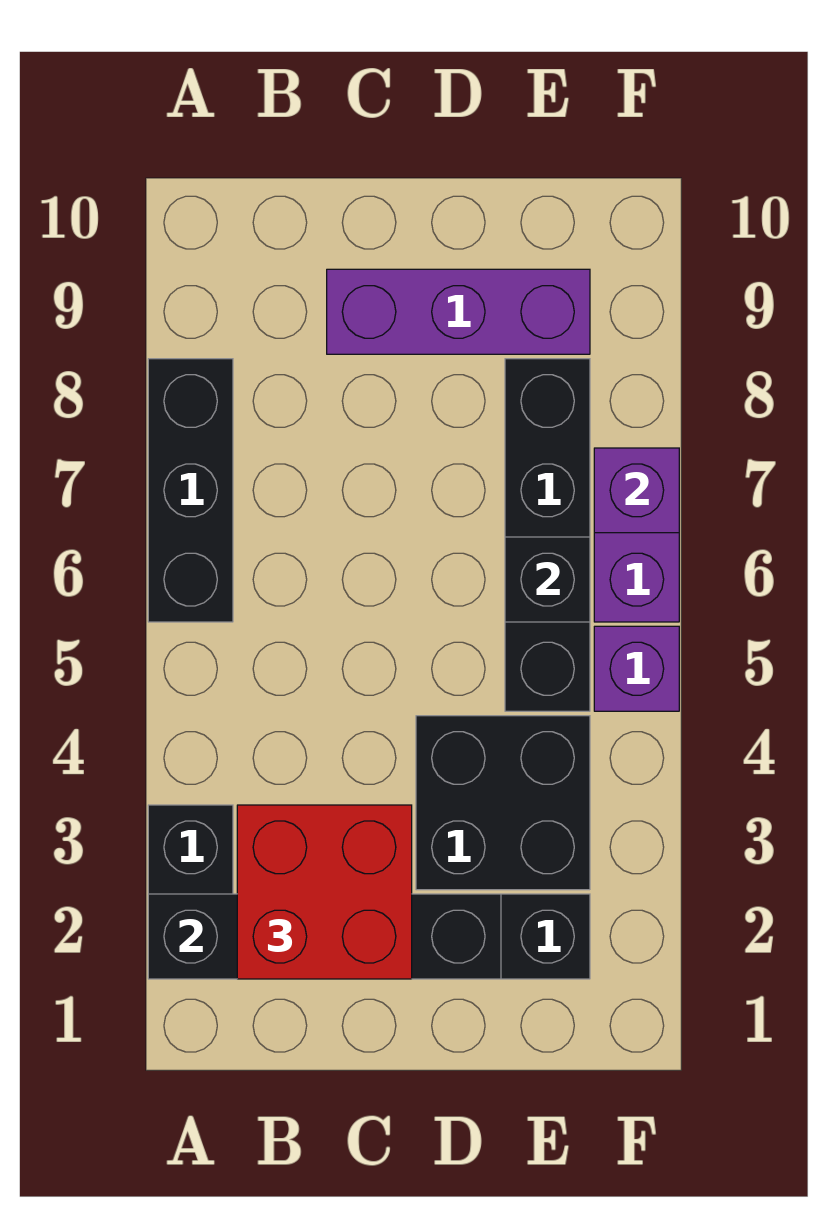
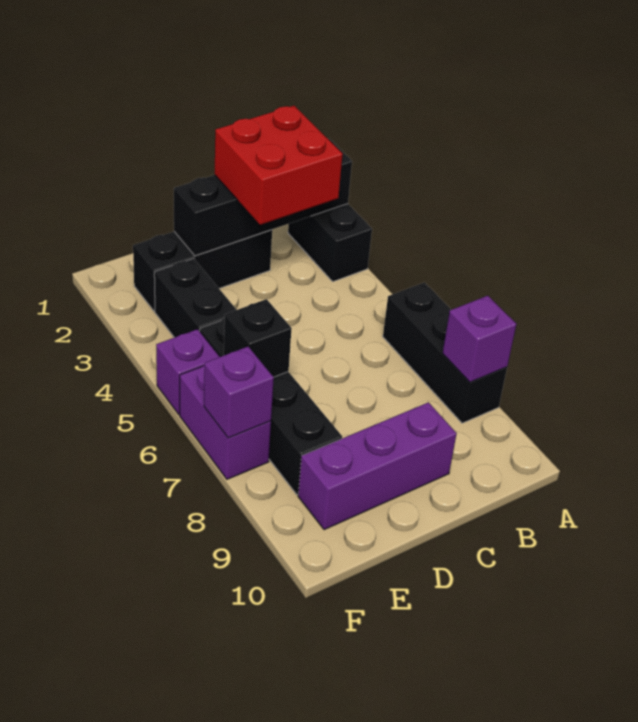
none -> purple brick A8 level 2
black brick D3:E4 level 1 -> black brick E3:E4 level 1

